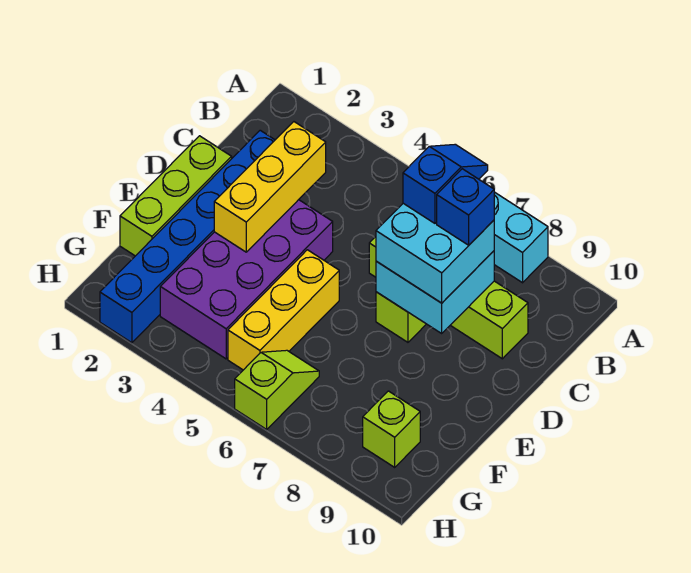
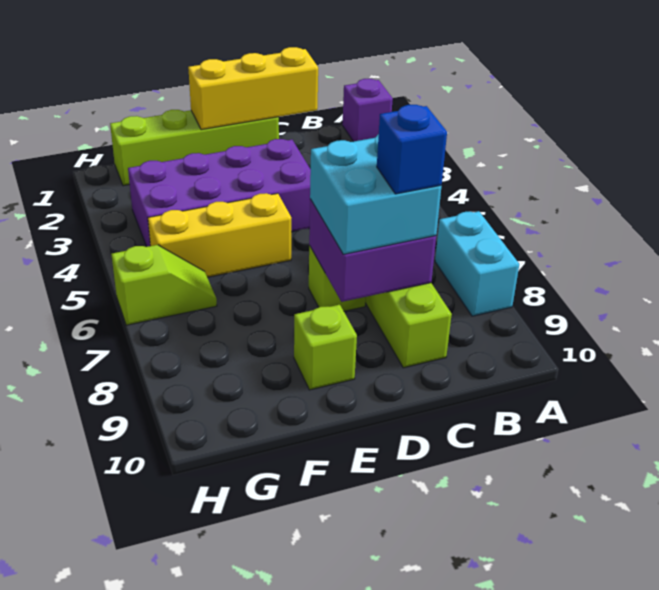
none -> purple brick A1 level 1
blue slope B7:C7 level 4 top C -> none
blue brick C2:H2 level 1 -> none
yellow brick C3:E3 level 2 -> yellow brick C1:E1 level 2
cyan brick C7:D8 level 2 -> purple brick C7:D8 level 2
lime brick D1:F1 level 1 -> lime brick D1:G1 level 1
lime brick G9 level 1 -> lime brick E9 level 1

